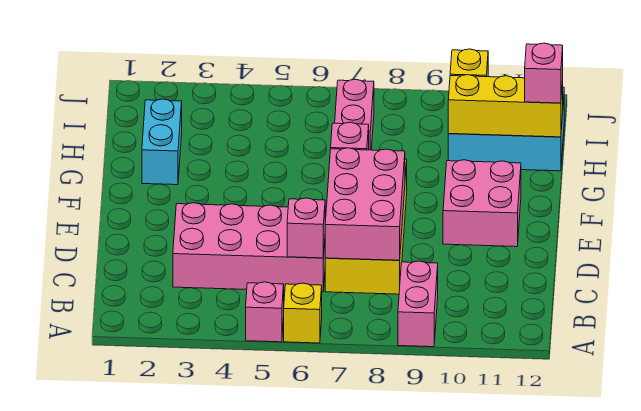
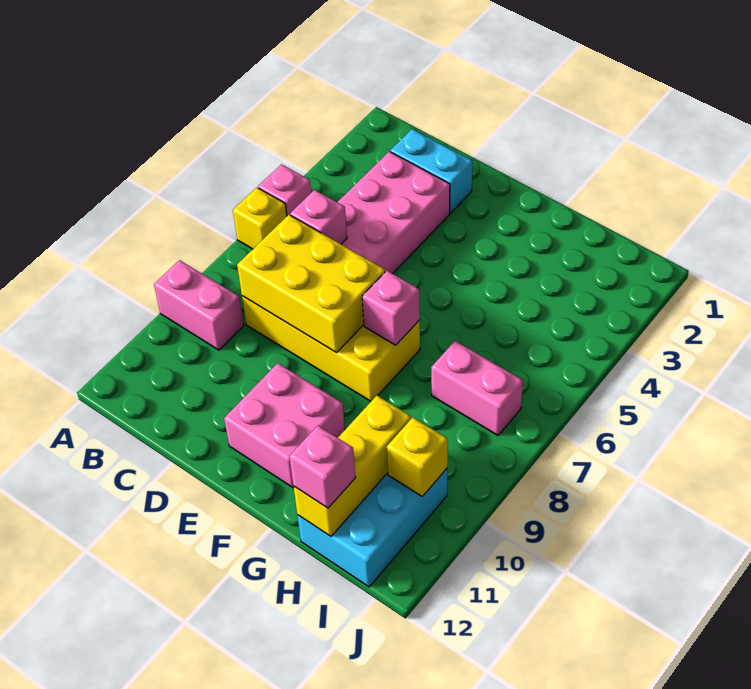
pink brick C7:E8 level 2 -> yellow brick C7:E8 level 2
cyan brick G2:H2 level 1 -> cyan brick C2:D2 level 1

